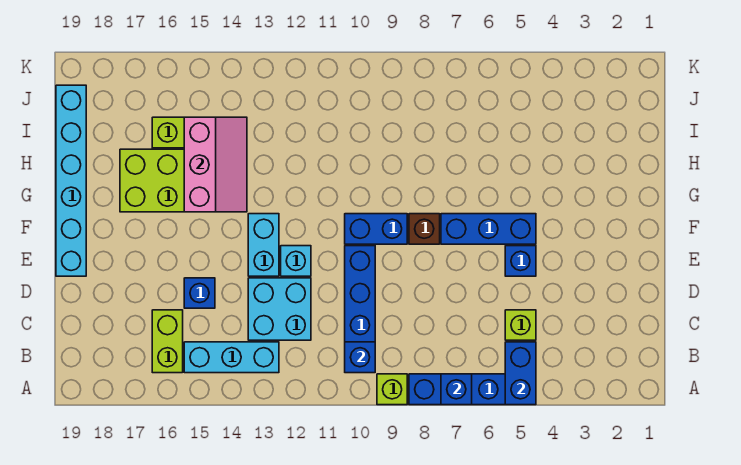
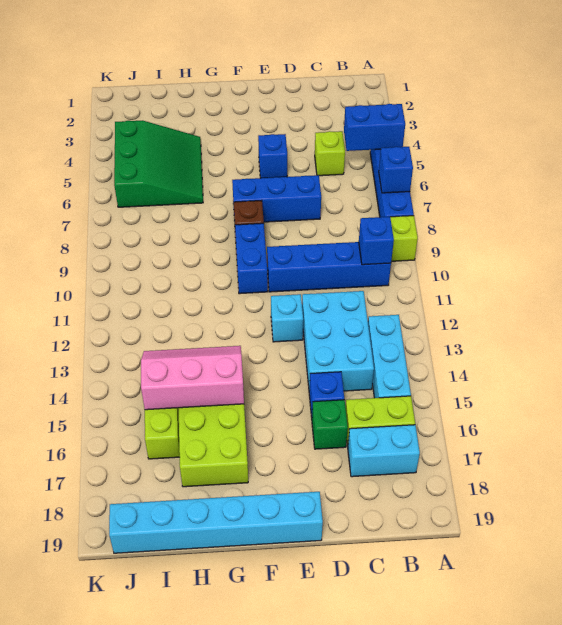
cyan brick C12:D13 level 1 -> cyan brick C12:D14 level 1
none -> green brick D16 level 1
cyan brick E13:F13 level 1 -> cyan brick B17:C17 level 1
blue brick F5:F7 level 1 -> blue brick D7:F7 level 1
none -> green slope H4:J6 level 1 top J

